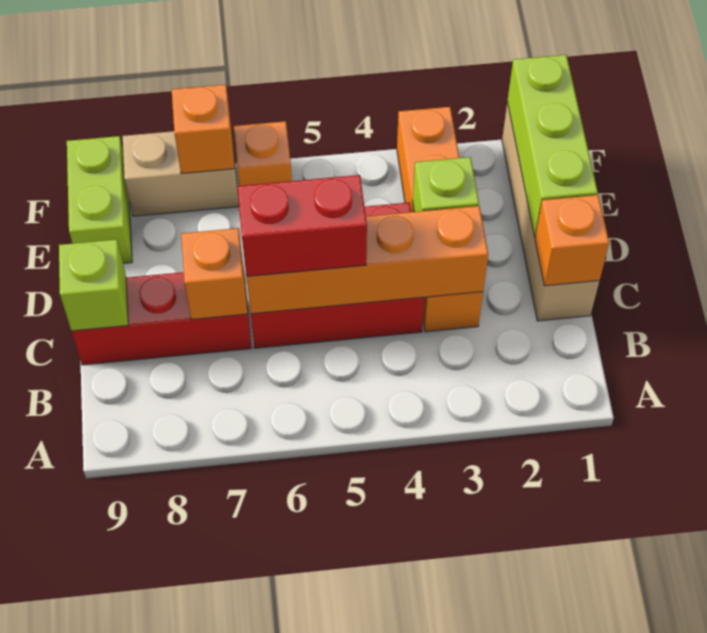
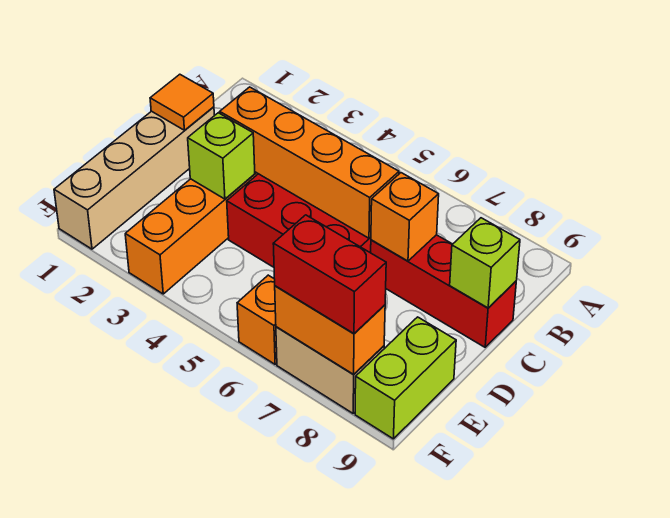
orange brick C1 level 2 -> orange tile C1 level 2
red brick C5:C6 level 3 -> red brick F7:F8 level 3
lime brick D1:F1 level 2 -> none
orange brick F7 level 2 -> orange brick F7:F8 level 2

